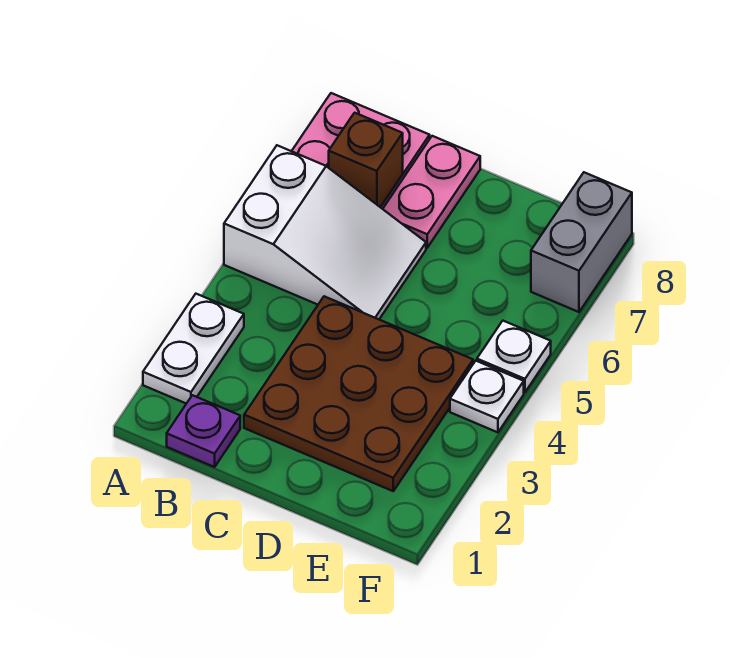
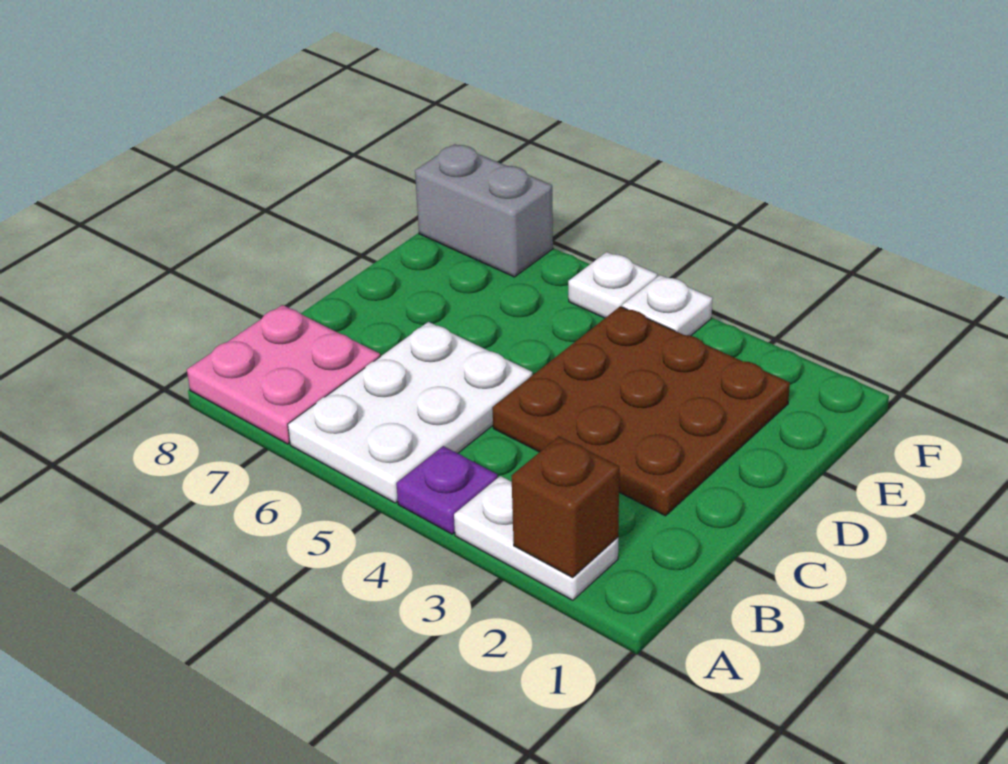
white slope A5:C6 level 1 top A -> white plate A5:C6 level 1
purple plate B1 level 1 -> purple plate A4 level 1
brown brick B7 level 2 -> brown brick A2 level 2
pink plate C7:C8 level 1 -> none

